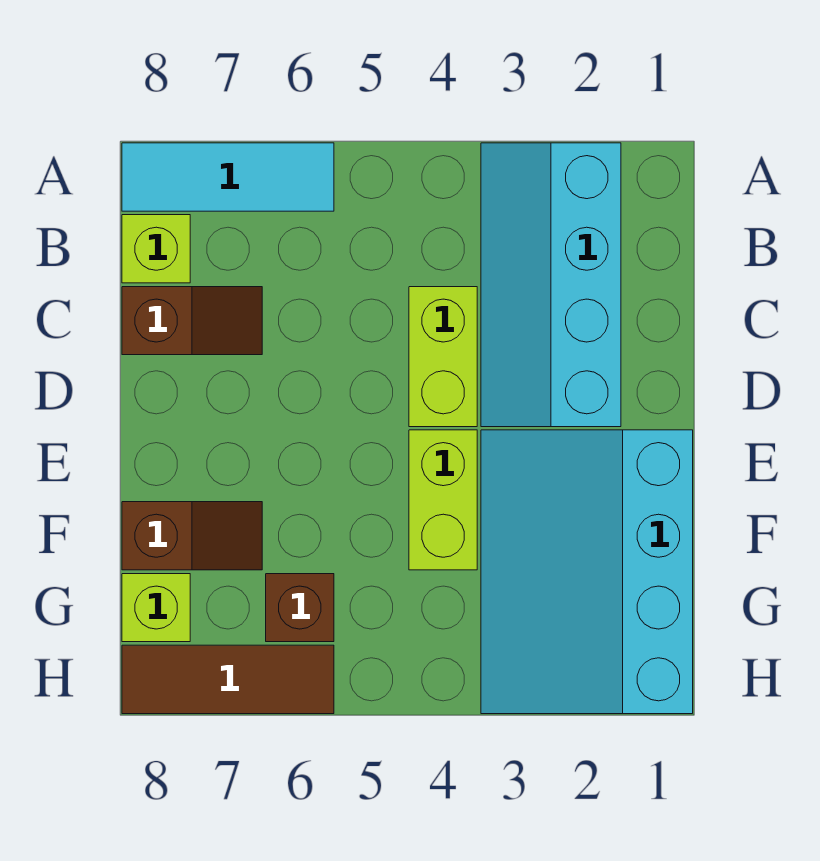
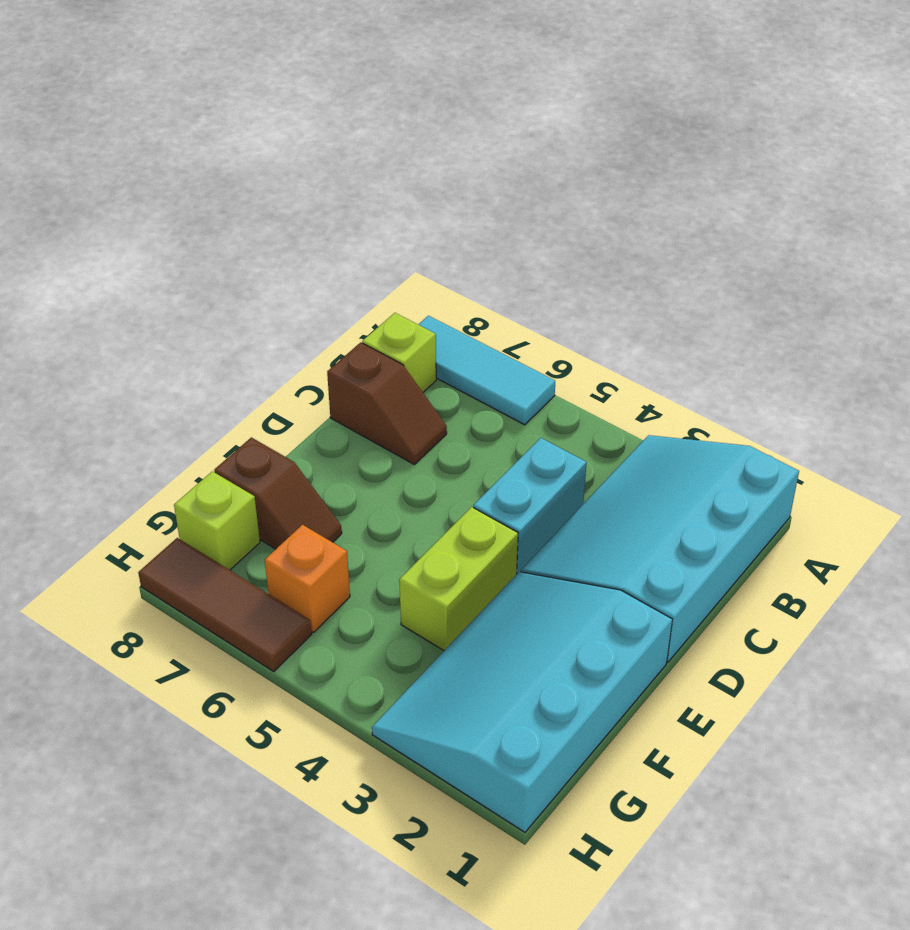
cyan slope A2:D3 level 1 top 2 -> cyan slope A1:D3 level 1 top 1
lime brick C4:D4 level 1 -> cyan brick C4:D4 level 1
brown brick G6 level 1 -> orange brick G6 level 1

